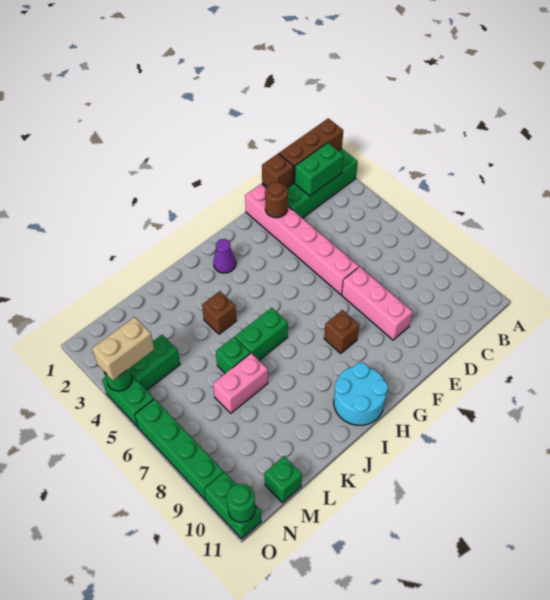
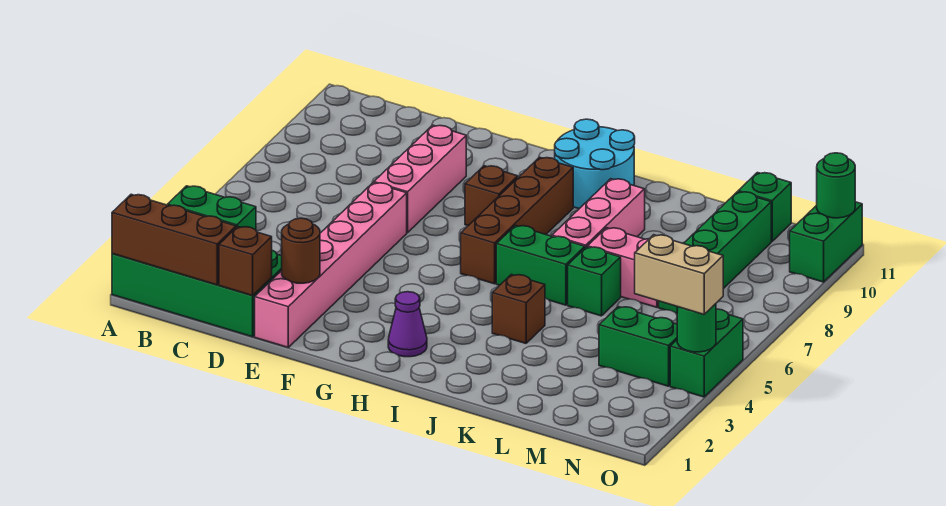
none -> brown brick H6:H9 level 1
none -> pink brick J7:J9 level 1
green brick O6:O9 level 1 -> green brick M7:M10 level 1

